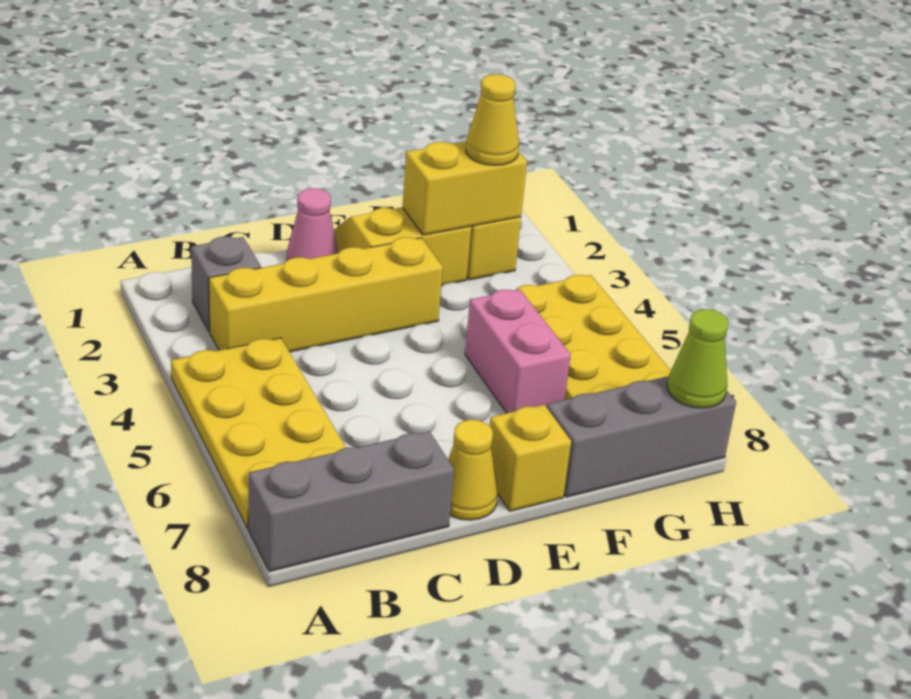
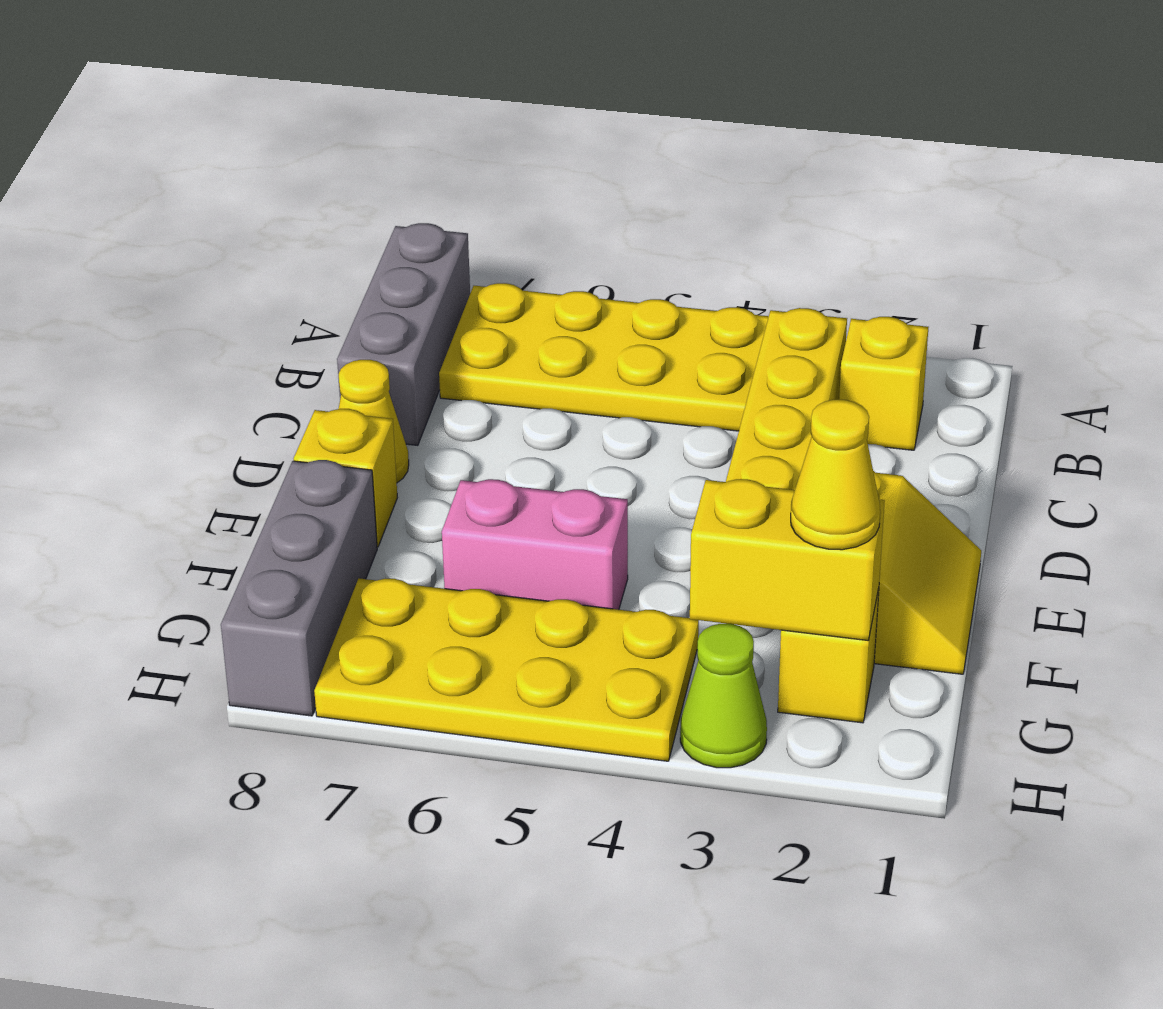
grey brick B2 level 1 -> yellow brick B2 level 1
pink cone D1 level 1 -> none
yellow brick F2:G2 level 2 -> yellow brick G2:G3 level 2
lime cone H8 level 2 -> lime cone H3 level 1

